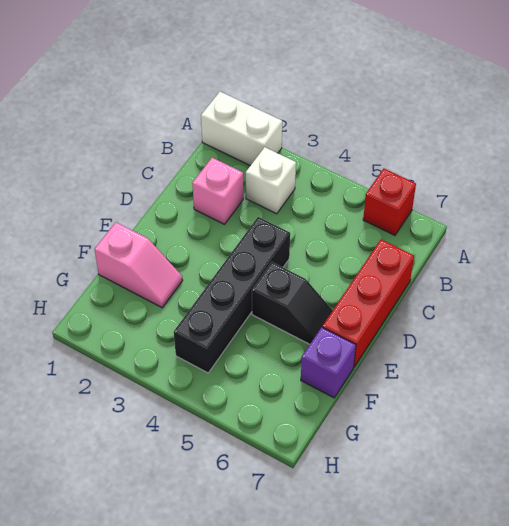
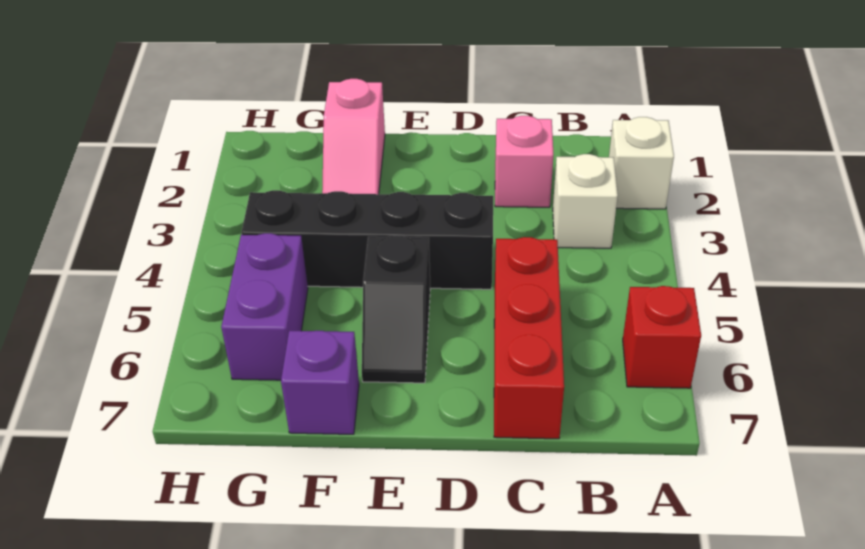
white brick A1:A2 level 1 -> white brick A2 level 1
red brick C7:E7 level 1 -> red brick C5:C7 level 1
none -> purple brick G5:G6 level 1

